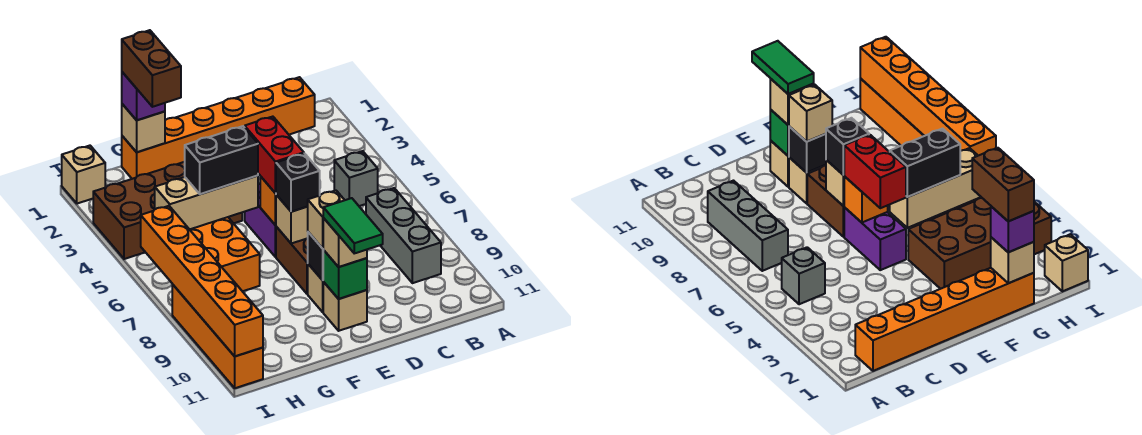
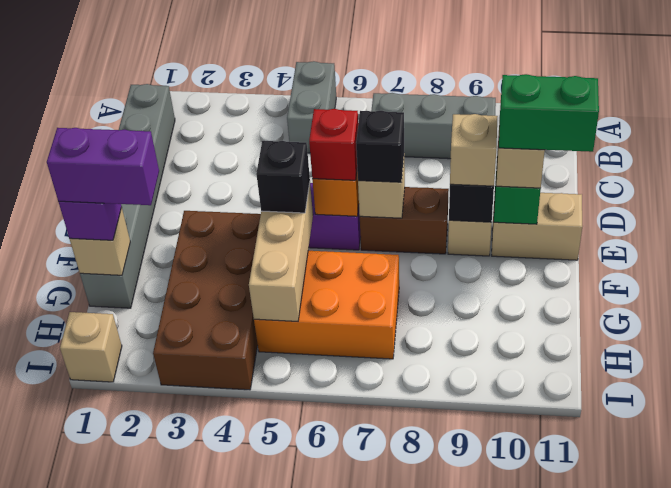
orange brick B1:G1 level 1 -> grey brick B1:G1 level 1
grey brick B5 level 1 -> grey brick A5:B5 level 1
red brick E5:E6 level 3 -> red brick E6 level 3
tan brick E10 level 1 -> tan brick E10:E11 level 1
green tile E10:E11 level 4 -> green brick E10:E11 level 4
black brick F5:G5 level 3 -> black brick F5 level 3
brown brick G1:G2 level 4 -> purple brick G1:G2 level 4
orange brick I6:I11 level 2 -> none
orange brick I8:I11 level 1 -> none

